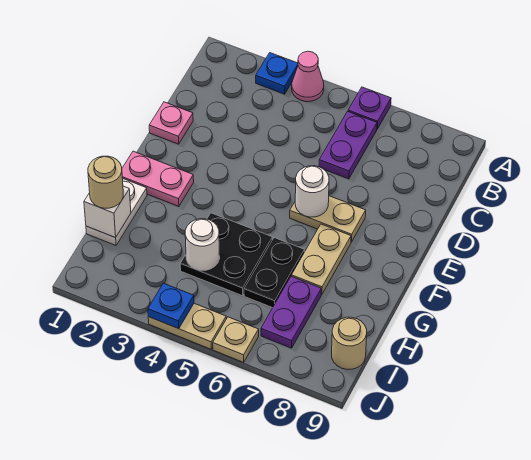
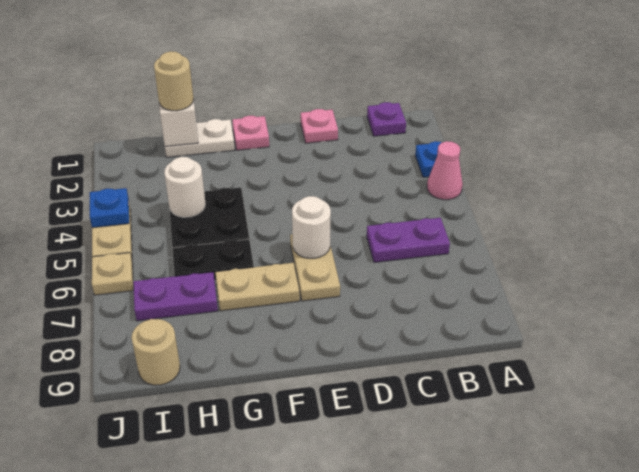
purple plate A6 level 1 -> purple plate B1 level 1
pink plate F1:F2 level 1 -> pink plate F1 level 1

